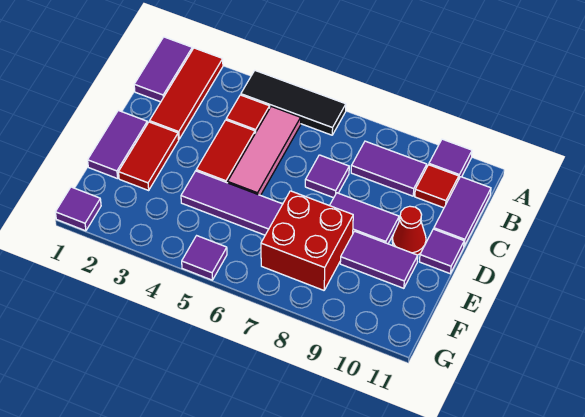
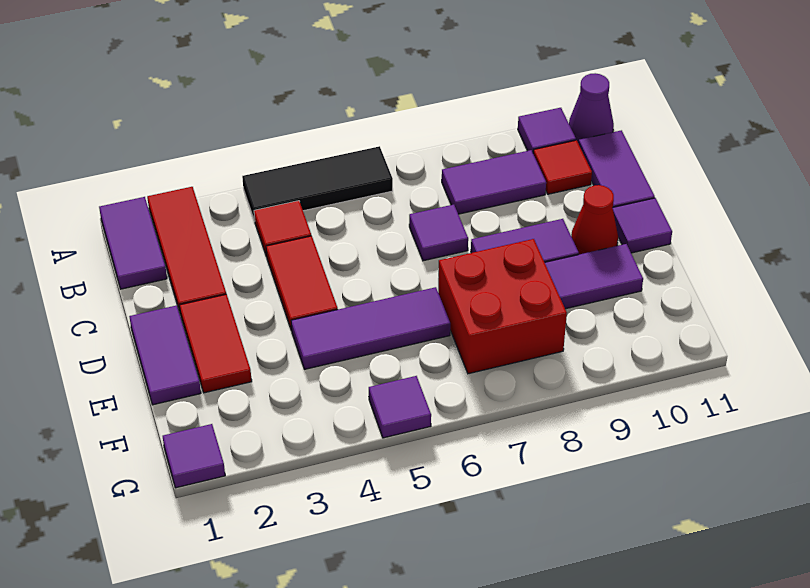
none -> purple cone A11 level 1
pink tile B5:D5 level 1 -> none

